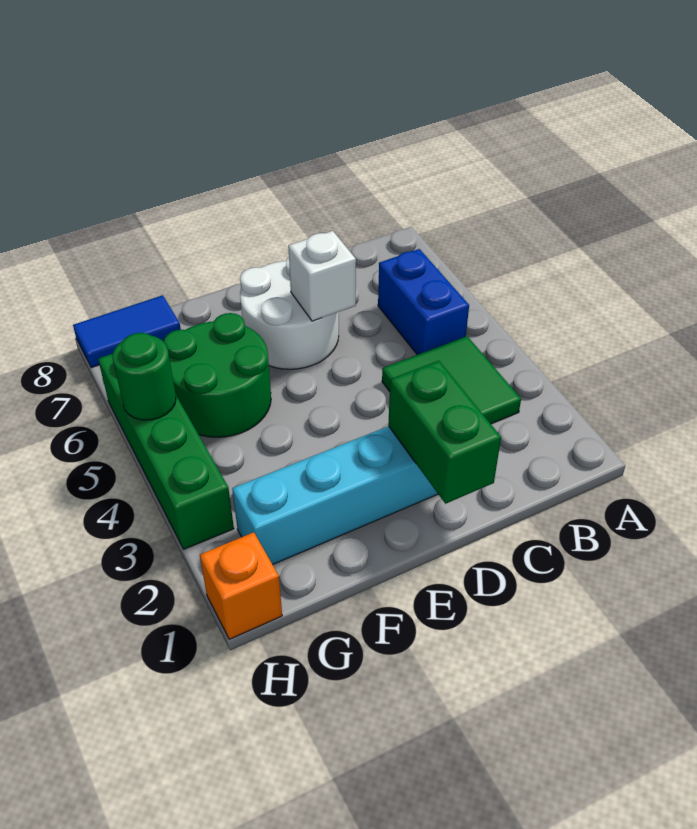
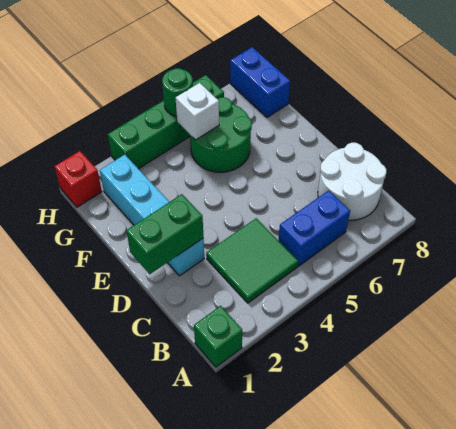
none -> green brick A1 level 1
white round brick D6:E7 level 1 -> white round brick B7:C8 level 1
white brick D6 level 2 -> white brick G5 level 2
blue tile G8:H8 level 1 -> blue brick G8:H8 level 1
orange brick H1 level 1 -> red brick H1 level 1

